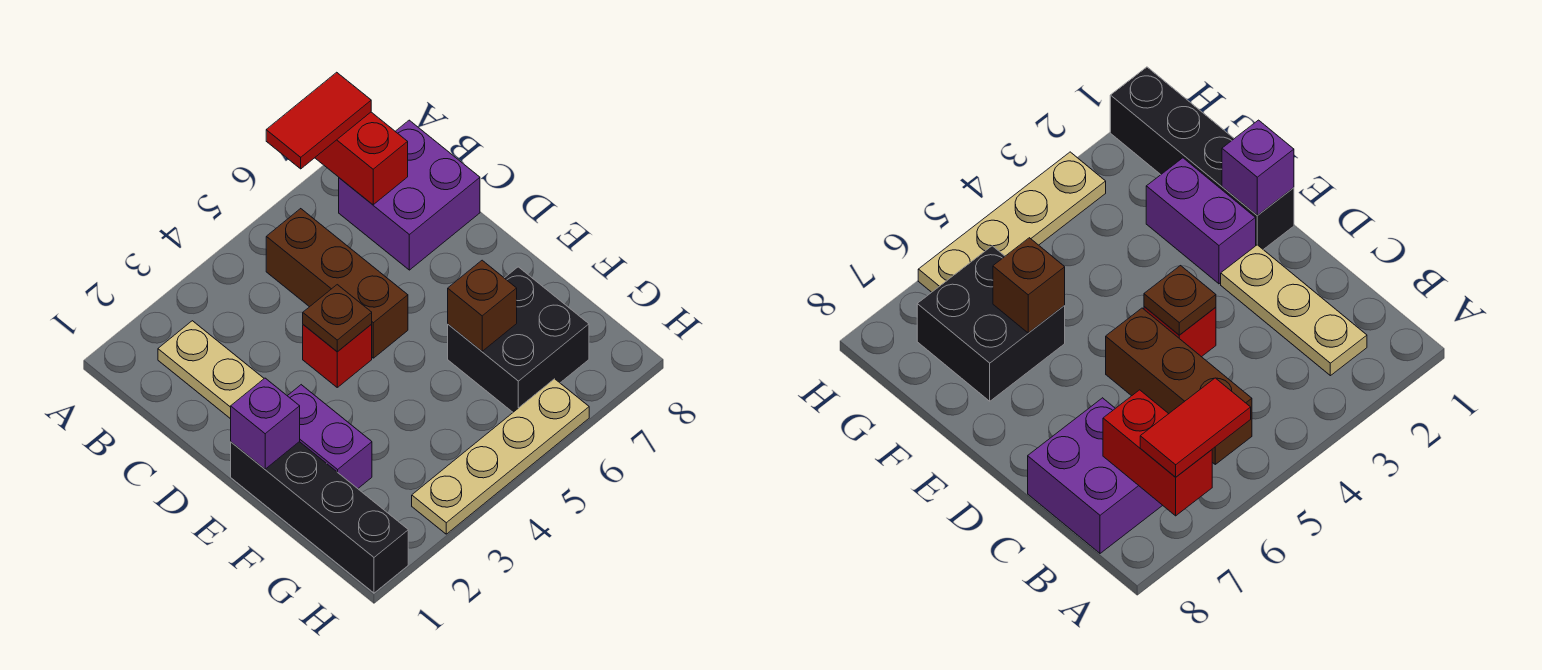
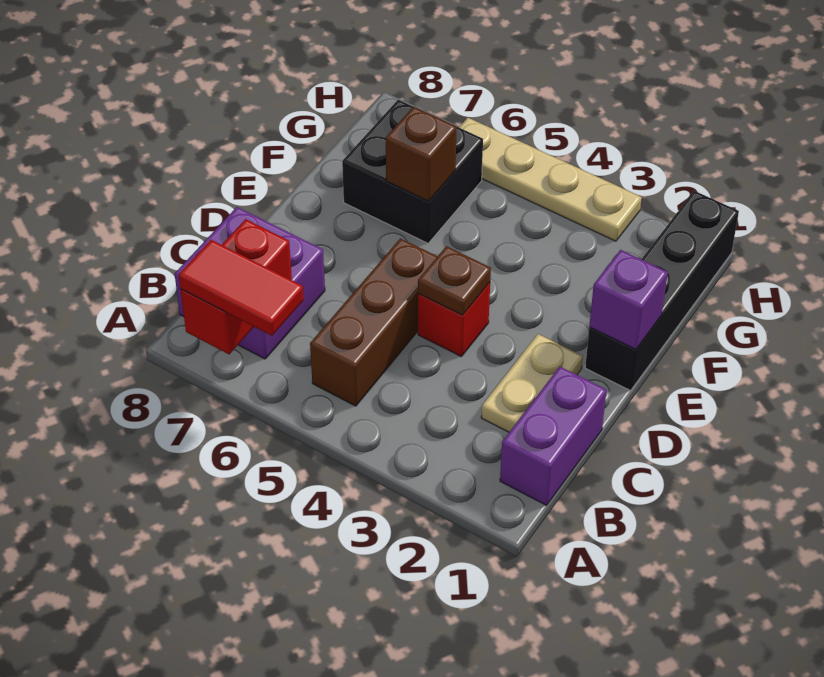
tan plate B2:D2 level 1 -> tan plate C2:D2 level 1
purple brick E2:F2 level 1 -> purple brick B1:C1 level 1

